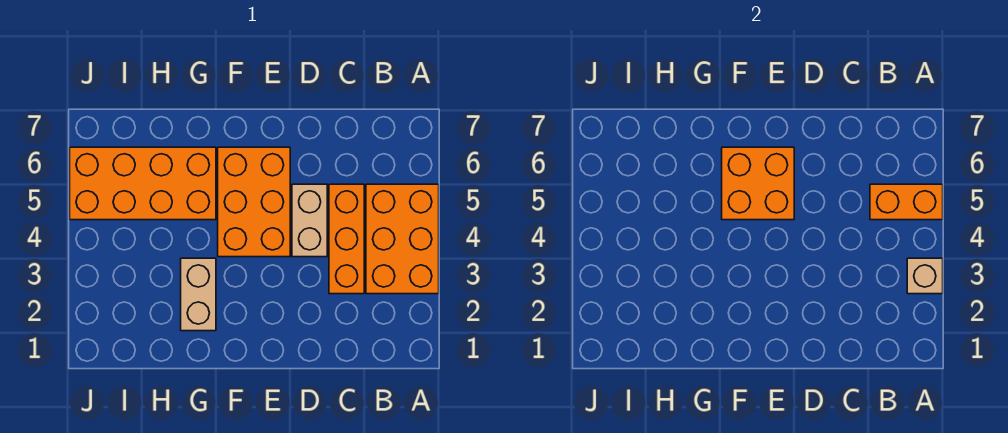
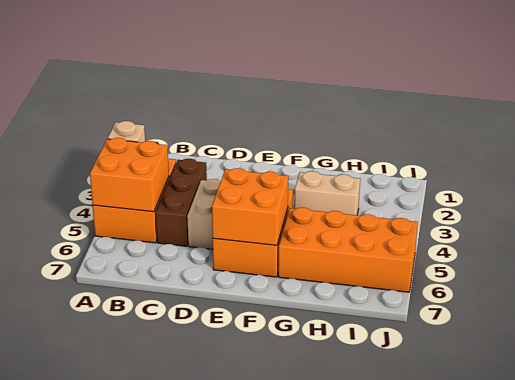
orange brick A5:B5 level 2 -> orange brick A4:B5 level 2
orange brick C3:C5 level 1 -> brown brick C3:C5 level 1
tan brick G2:G3 level 1 -> tan brick G3:H3 level 1

